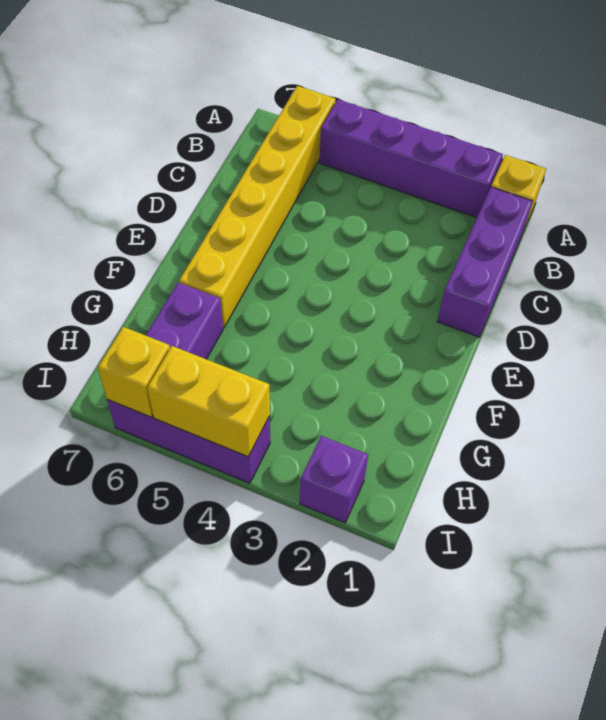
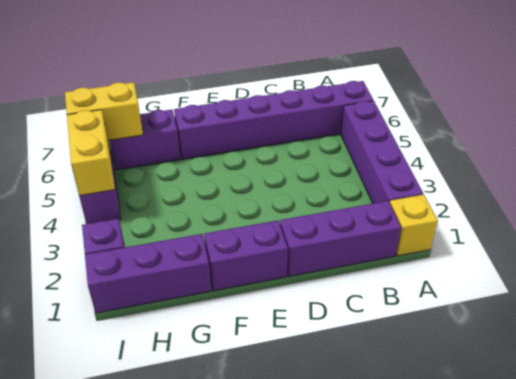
yellow brick A6:F6 level 1 -> purple brick A6:F6 level 1
none -> purple brick E1:F1 level 1
none -> purple brick G1:I1 level 1
yellow brick I6 level 2 -> yellow brick H6:I6 level 2

